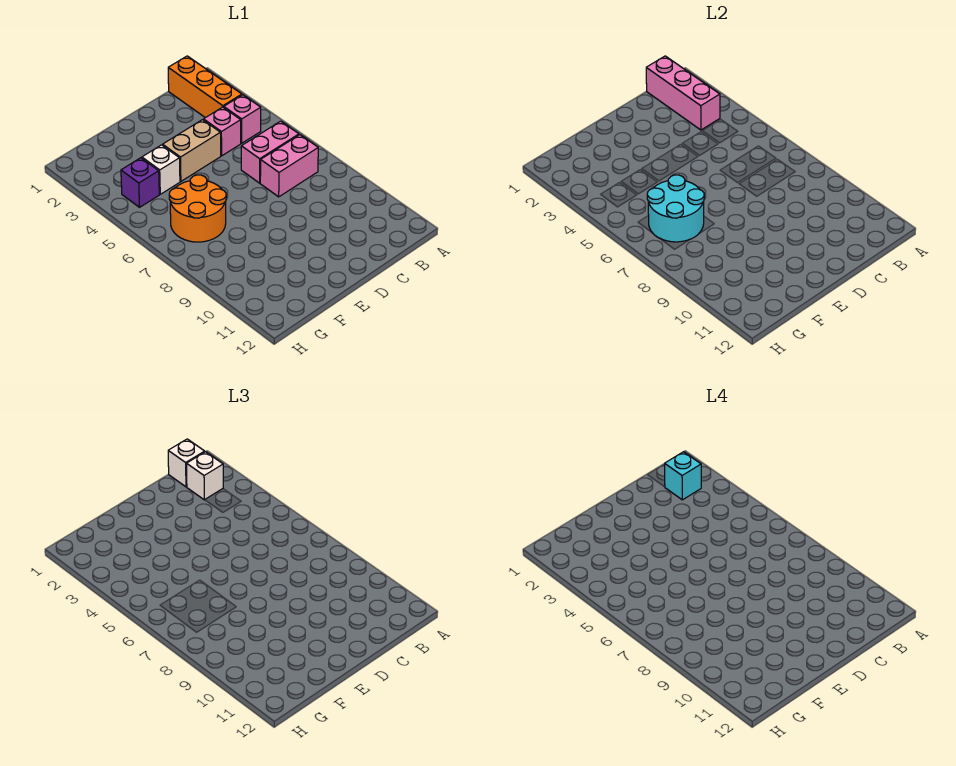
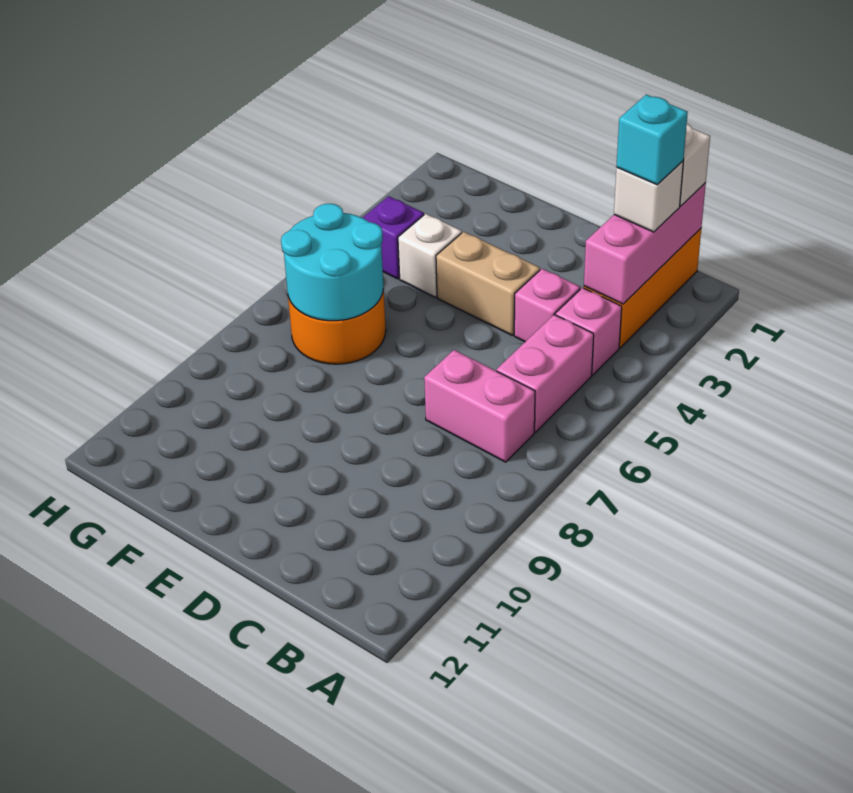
pink brick B6:C6 level 1 -> pink brick B5:B6 level 1

